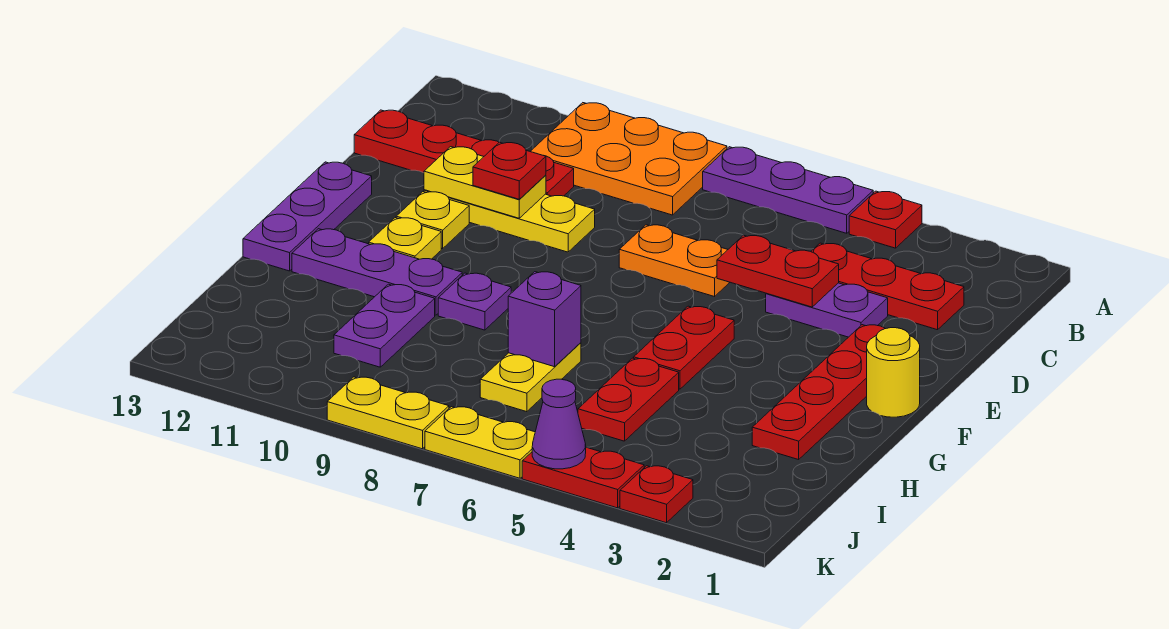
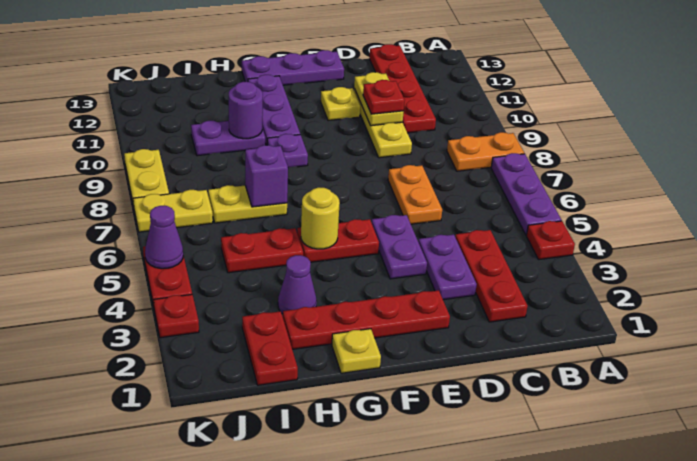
orange plate A8:B10 level 1 -> orange plate A8:B8 level 1
red plate D4:D5 level 2 -> red plate I1:I2 level 1
none -> purple plate E4:E5 level 1
yellow round brick F1 level 1 -> yellow round brick G5 level 2
yellow plate F11 level 1 -> yellow plate G1 level 1
none -> purple cone H3 level 1
none -> purple round brick H10 level 2
yellow plate K6:K7 level 1 -> yellow plate J7:K7 level 1

